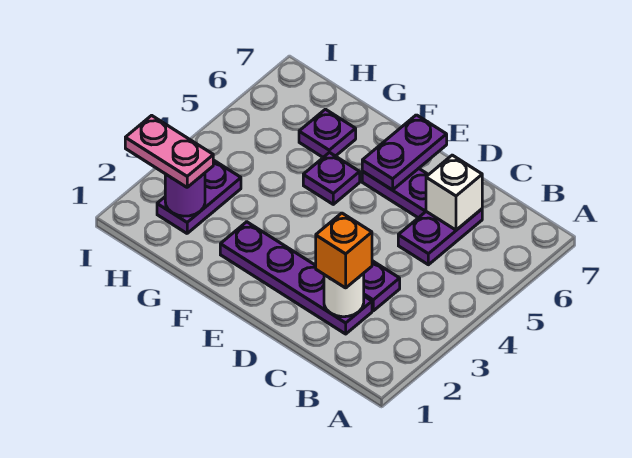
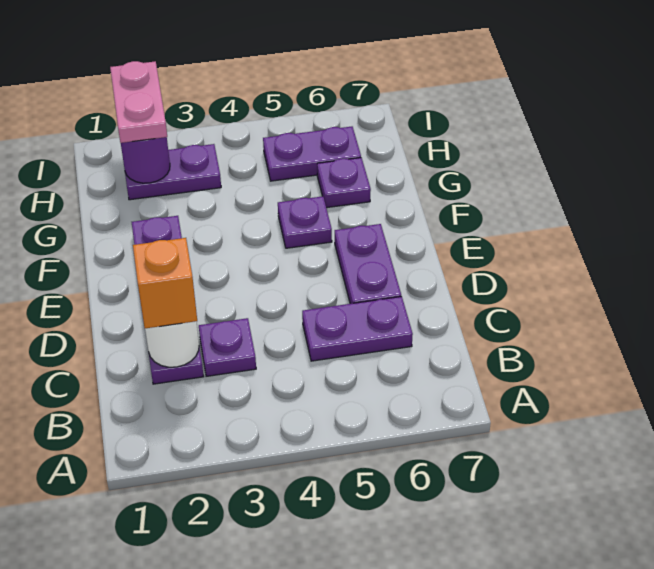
white brick C6 level 2 -> none
purple plate E6:E7 level 2 -> purple plate H5:H6 level 1

